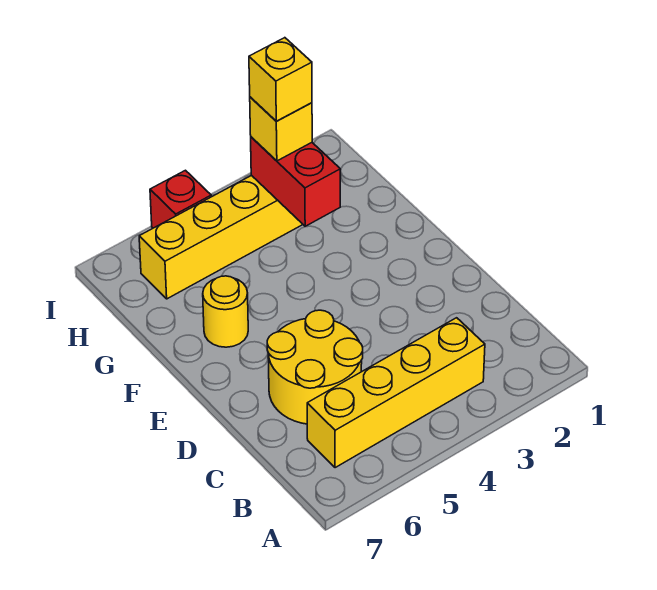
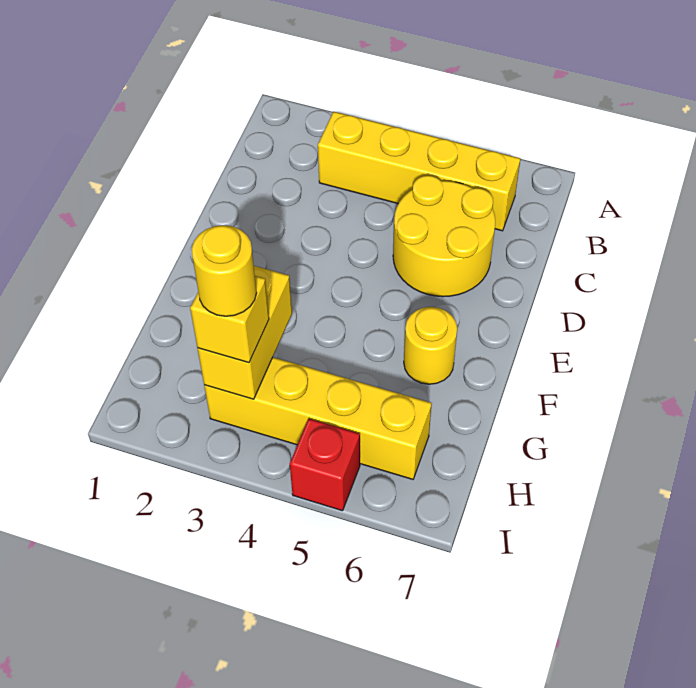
red brick G3:H3 level 2 -> yellow brick G3:H3 level 2
yellow brick H3 level 4 -> yellow round brick H3 level 4

